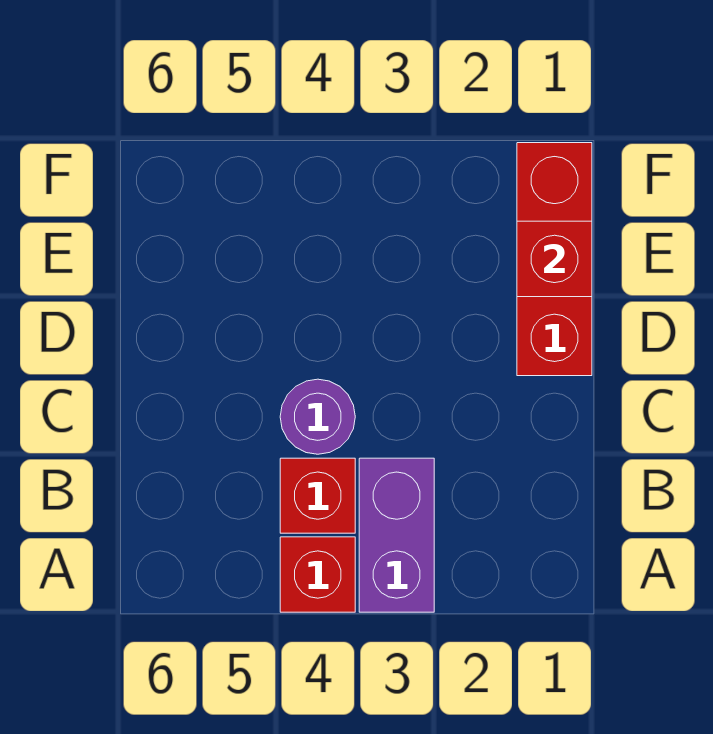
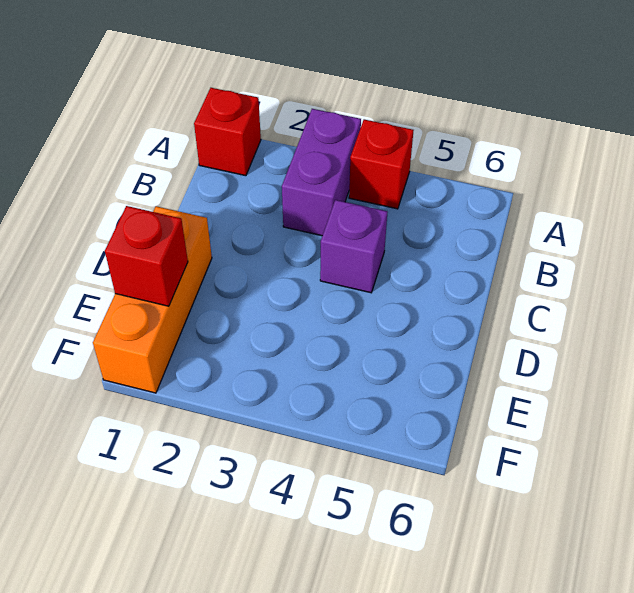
red brick B4 level 1 -> red brick A1 level 1
purple round brick C4 level 1 -> purple brick C4 level 1
red brick D1:F1 level 1 -> orange brick D1:F1 level 1

